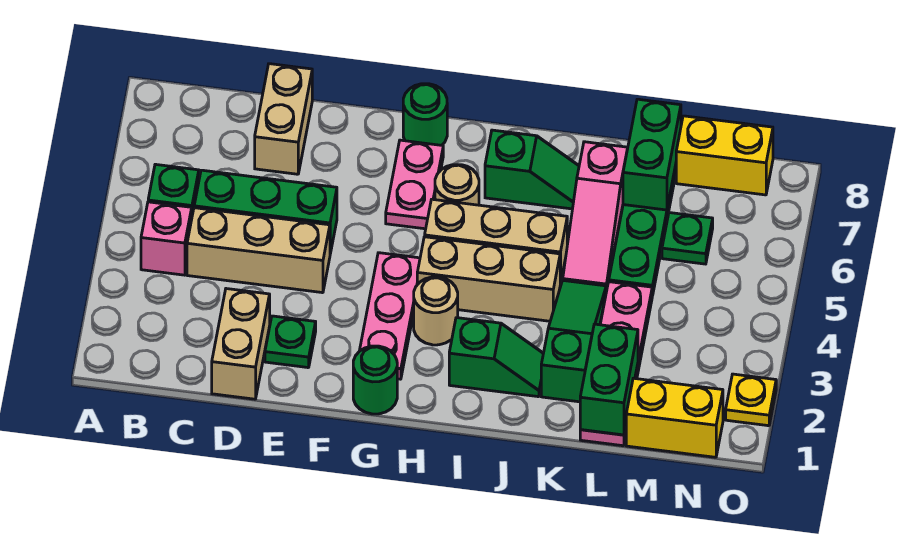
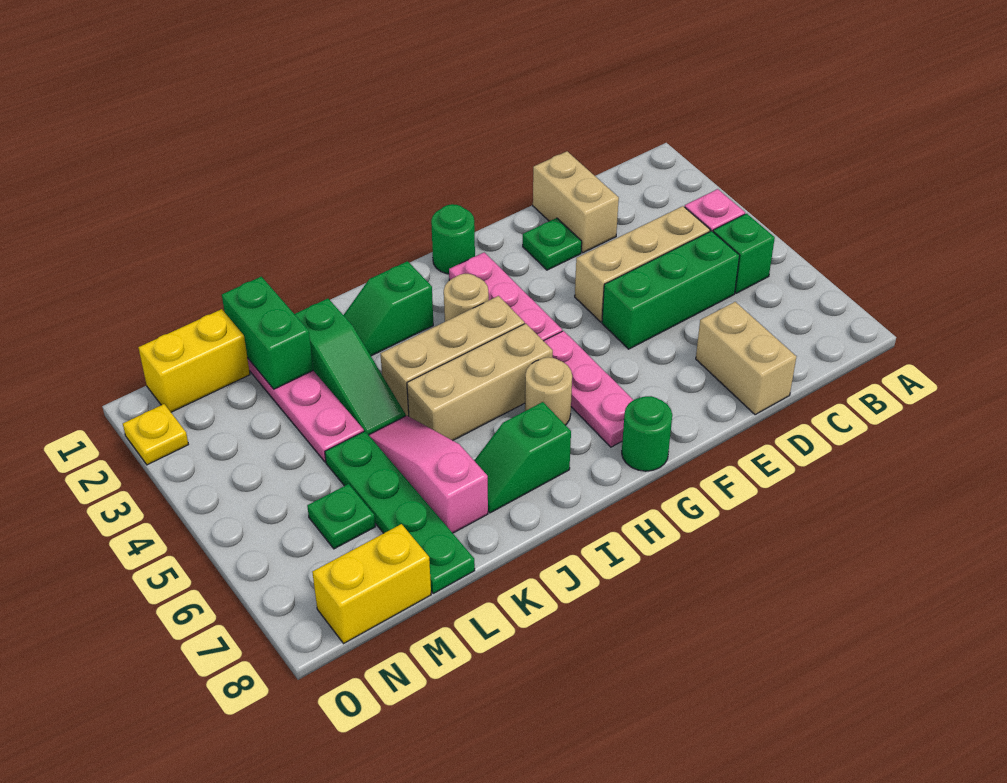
pink plate G6:G7 level 1 -> pink plate G5:G7 level 1
green brick L7:L8 level 2 -> none

